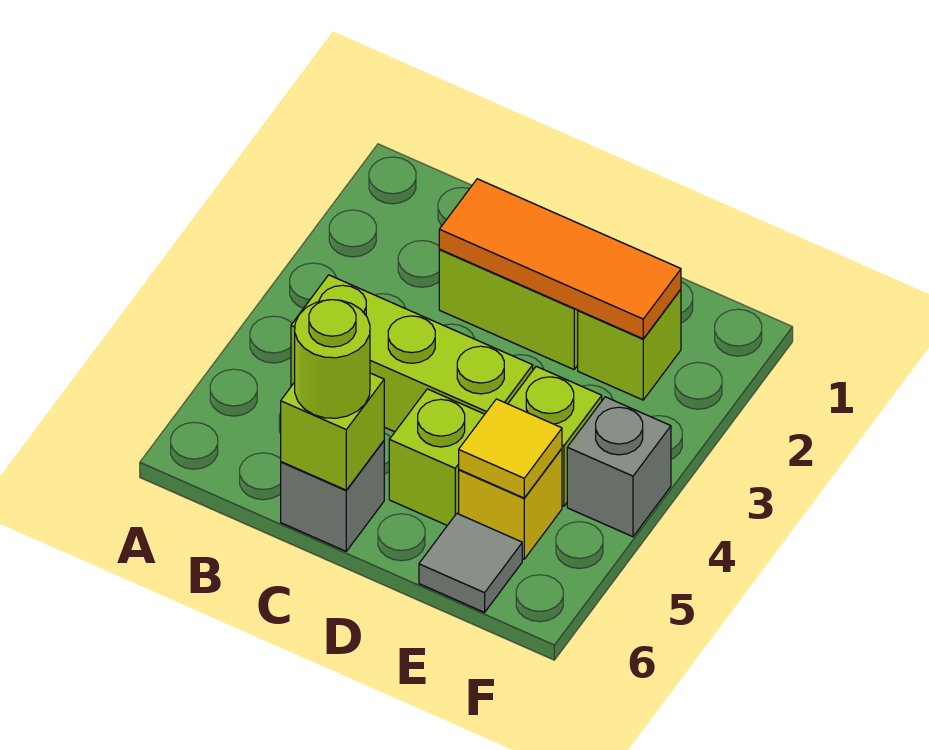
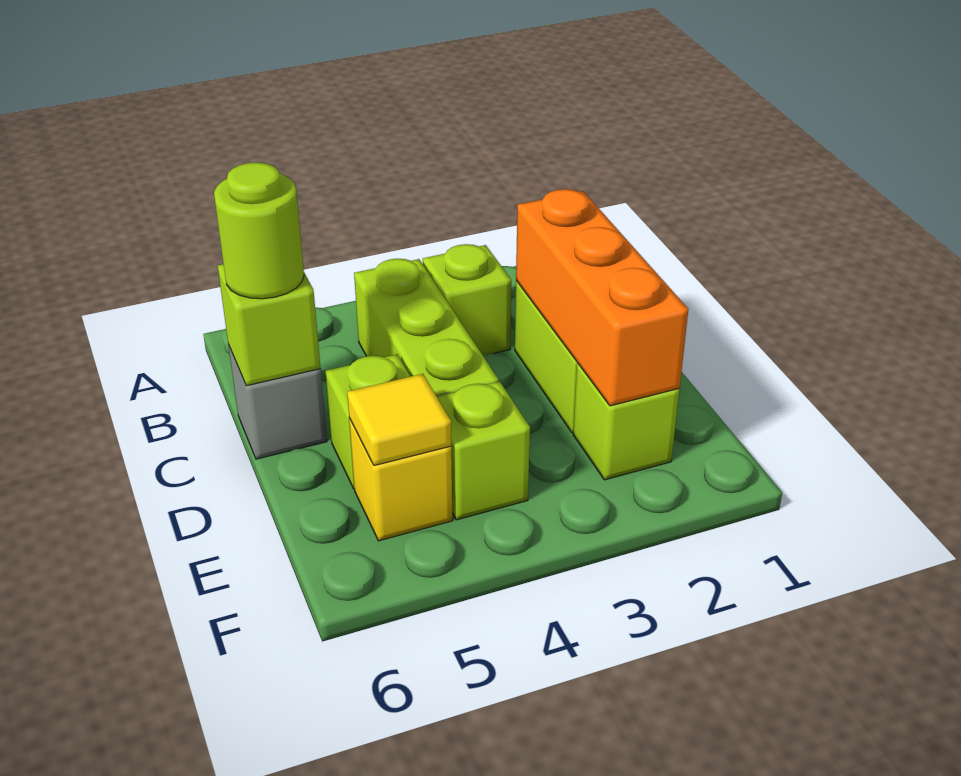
none -> lime brick B3 level 1
orange tile C2:E2 level 2 -> orange brick C2:E2 level 2
grey tile E6 level 1 -> none
grey brick F4 level 1 -> none

